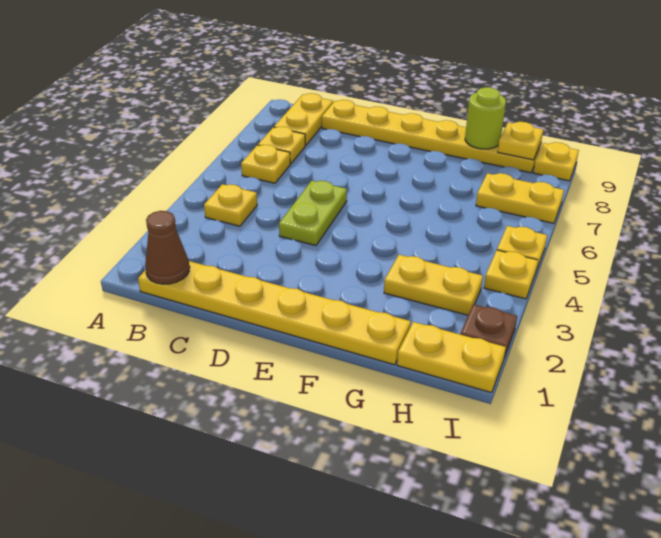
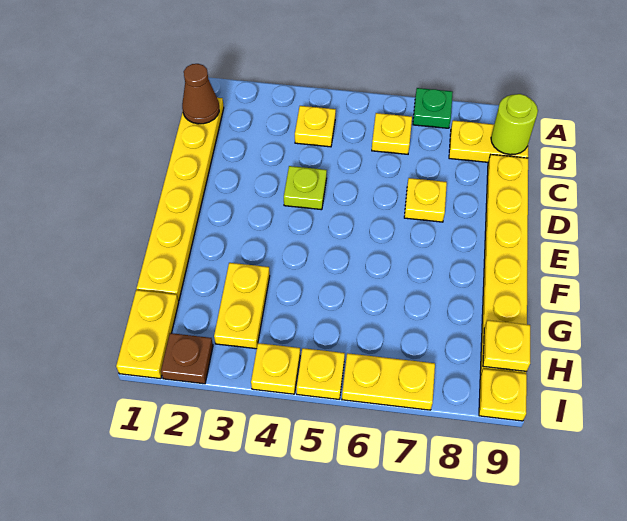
none -> green plate A7 level 1
yellow plate B7 level 1 -> yellow plate D7 level 1
lime plate D4:D5 level 1 -> lime plate D4 level 1
lime round brick G9 level 2 -> lime round brick B9 level 2
yellow plate H7:I7 level 1 -> yellow plate I6:I7 level 1

